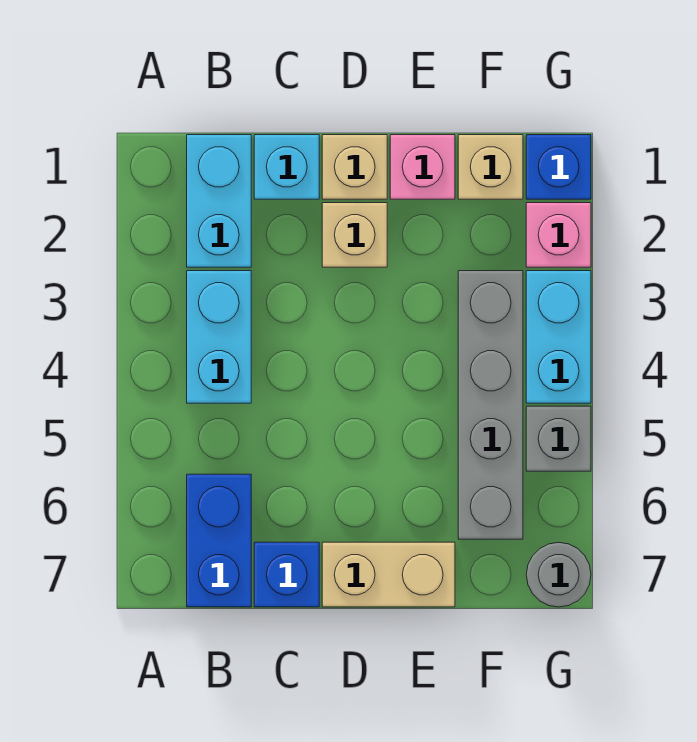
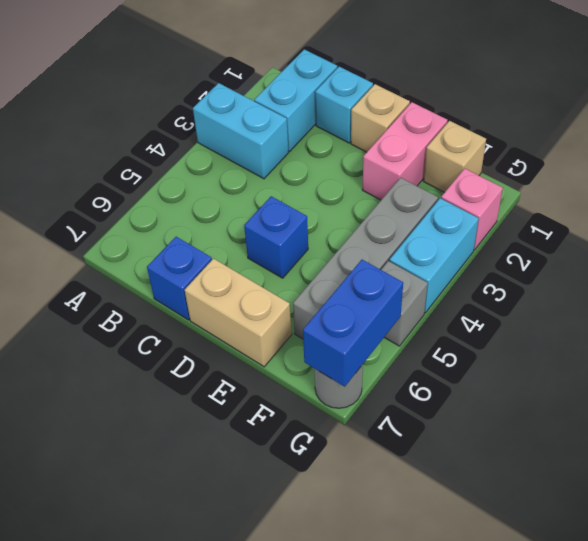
cyan brick B3:B4 level 1 -> cyan brick A3:B3 level 1
blue brick B6:B7 level 1 -> blue brick G6:G7 level 2
tan brick D2 level 1 -> none
pink brick E1 level 1 -> pink brick E1:E2 level 1
blue brick G1 level 1 -> blue brick D5 level 1

